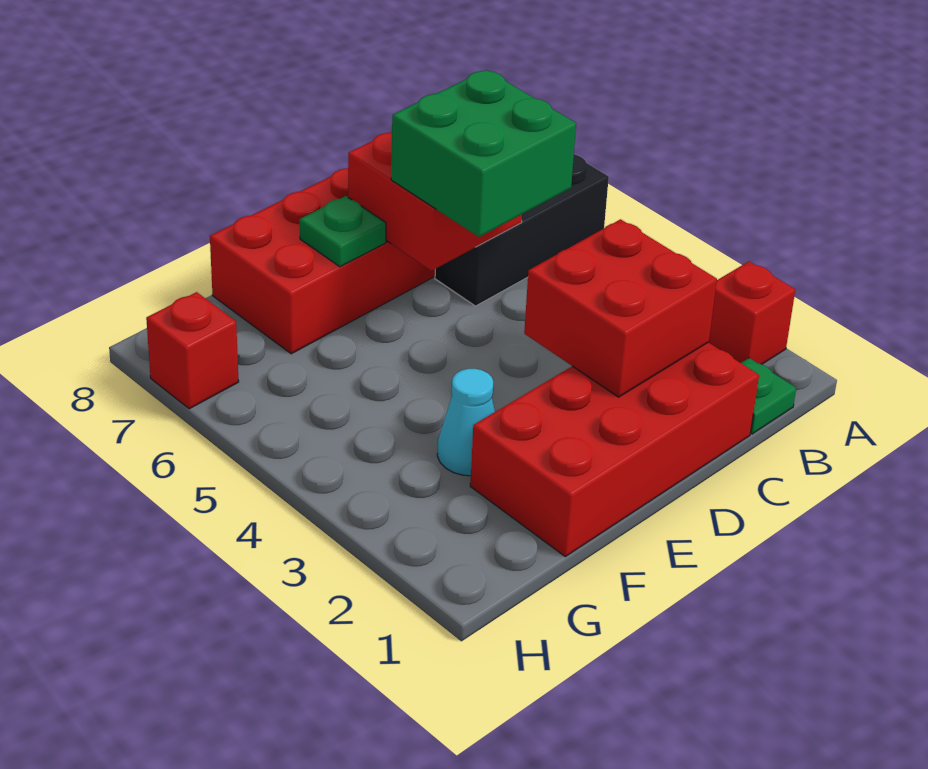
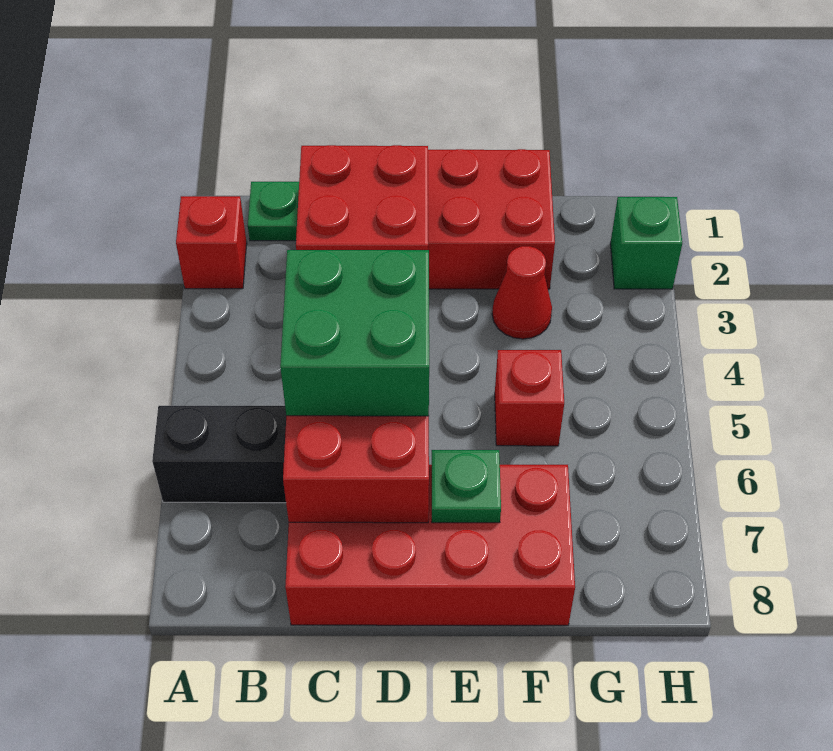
cyan cone F3 level 1 -> red cone F3 level 1
none -> green brick H2 level 1
red brick H7 level 1 -> red brick F5 level 1

